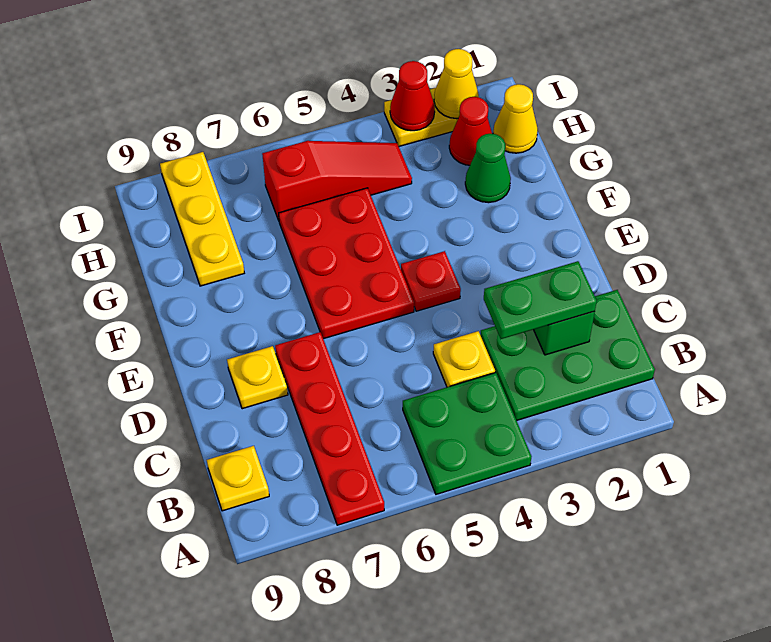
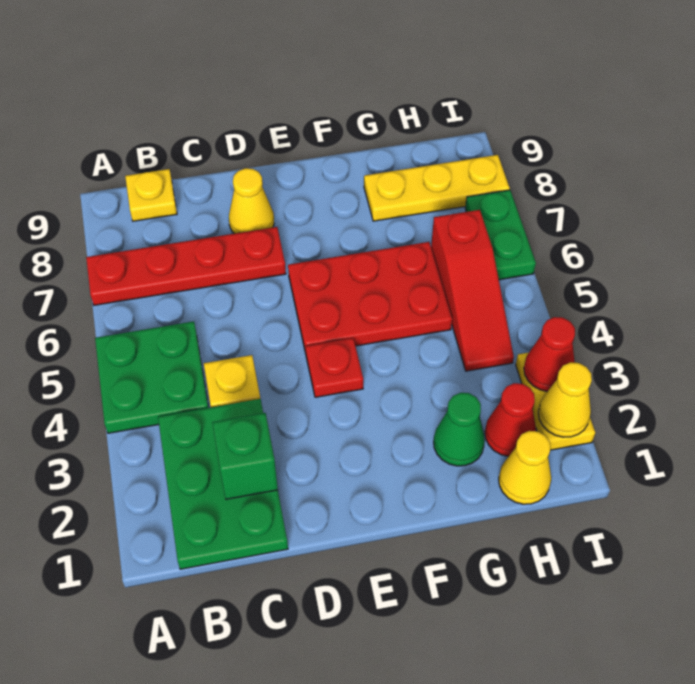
green plate C2:C3 level 3 -> green plate I6:I7 level 1
yellow plate D8 level 1 -> yellow cone D8 level 1

